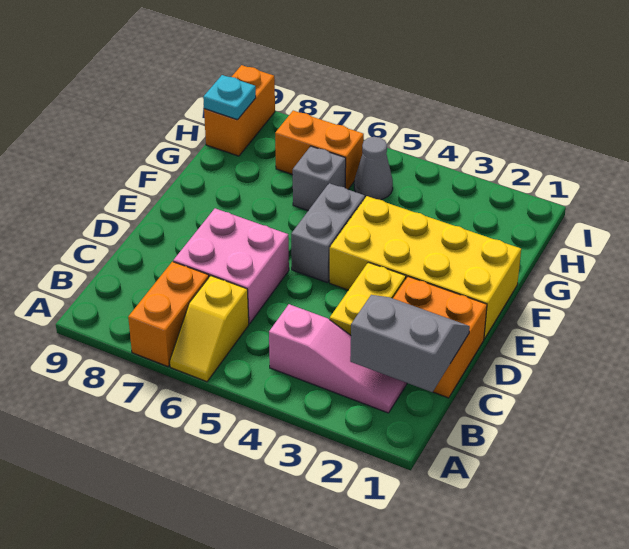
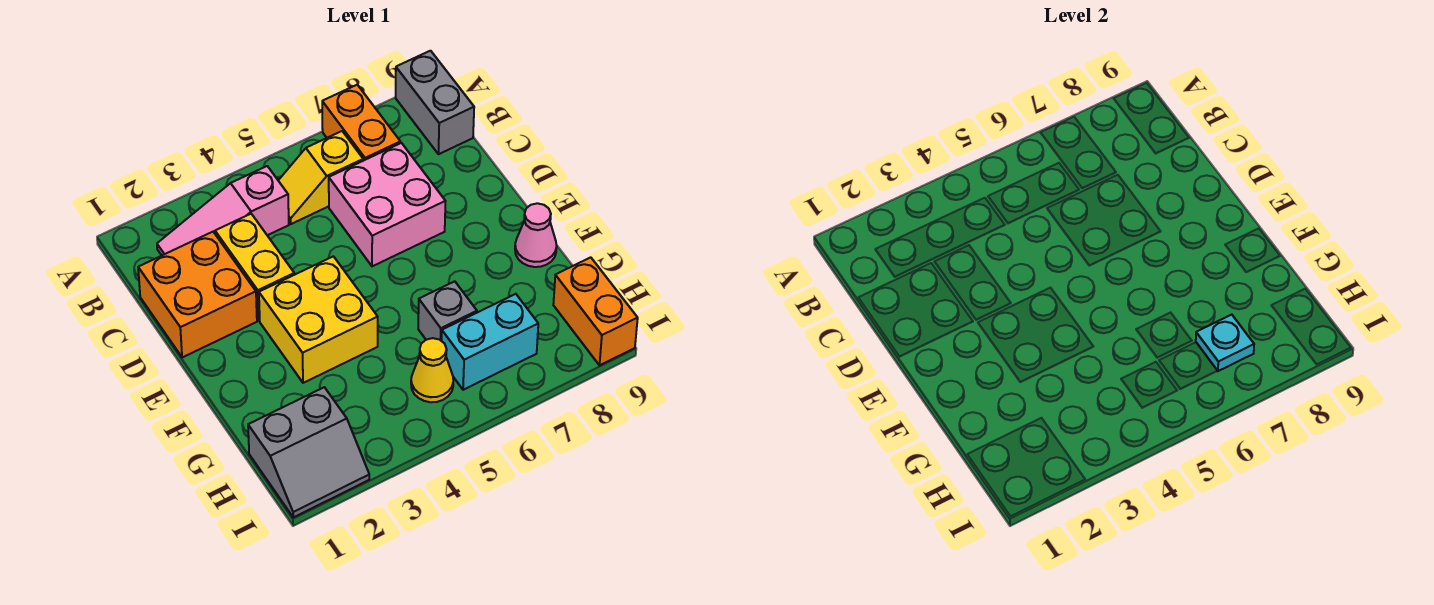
yellow slope A6:B6 level 1 top B -> yellow slope B5:B6 level 1 top 6
grey slope B1:C2 level 2 top B -> grey slope H1:I2 level 1 top H
yellow brick E1:F4 level 1 -> yellow brick E3:F4 level 1
grey brick E5:F5 level 1 -> grey brick A9:B9 level 1
none -> pink cone F9 level 1
grey cone H5 level 1 -> yellow cone H5 level 1
orange brick H6:H7 level 1 -> cyan brick H6:H7 level 1
cyan plate H9 level 2 -> cyan plate H7 level 2

